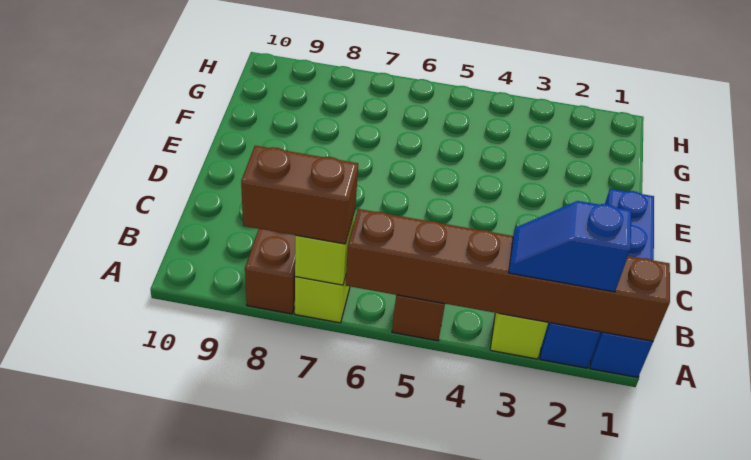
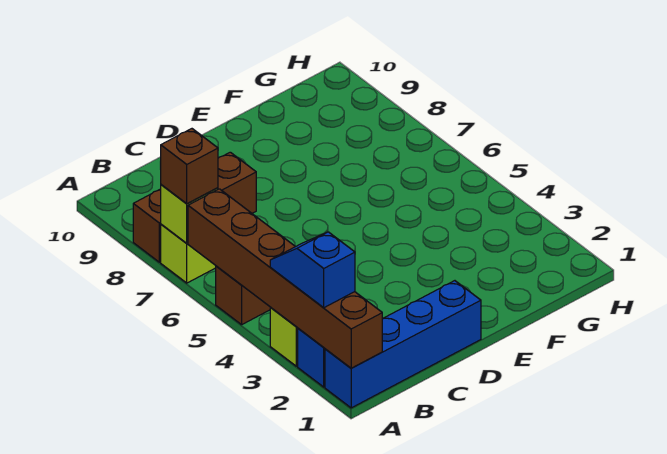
brown brick A7:A8 level 3 -> brown brick A7 level 3

